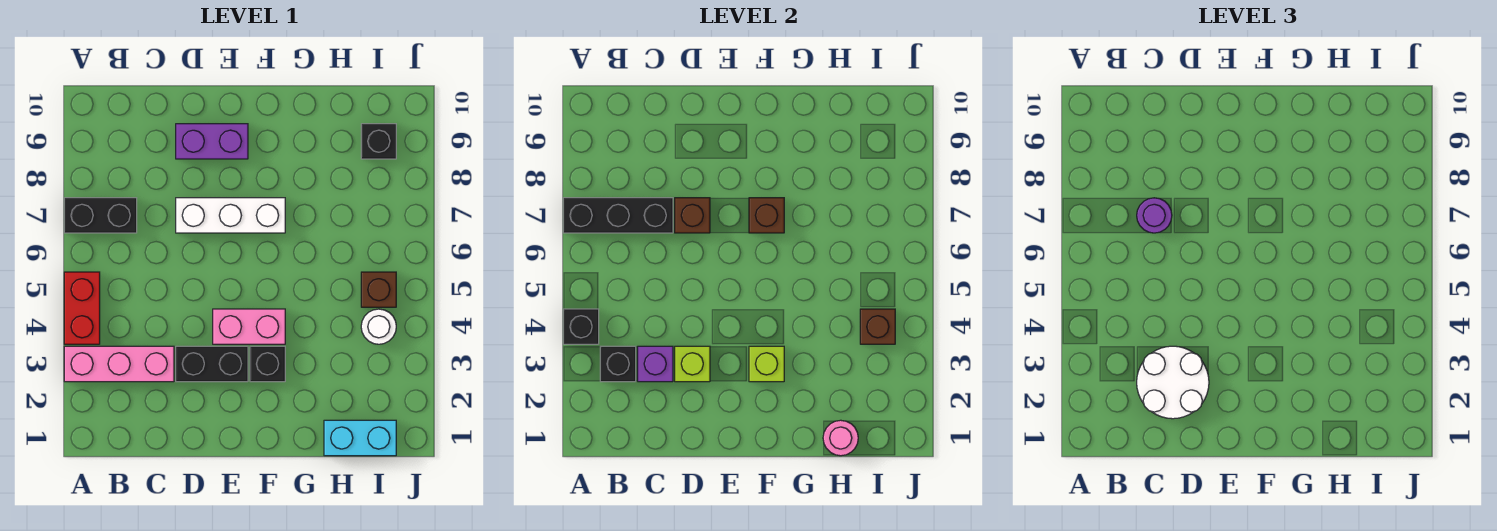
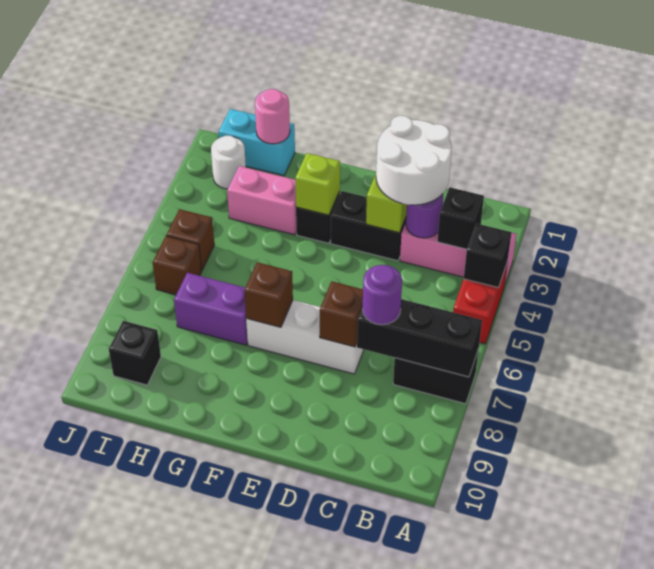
purple brick C3 level 2 -> purple round brick C3 level 2
purple brick D9:E9 level 1 -> purple brick G7:H7 level 1
pink brick E4:F4 level 1 -> pink brick G3:H3 level 1
white round brick I4 level 1 -> white round brick I2 level 1
brown brick I4 level 2 -> brown brick I6 level 1

